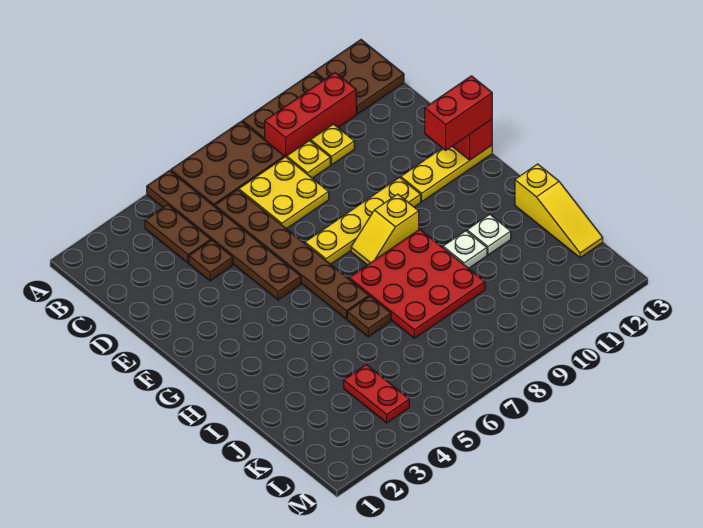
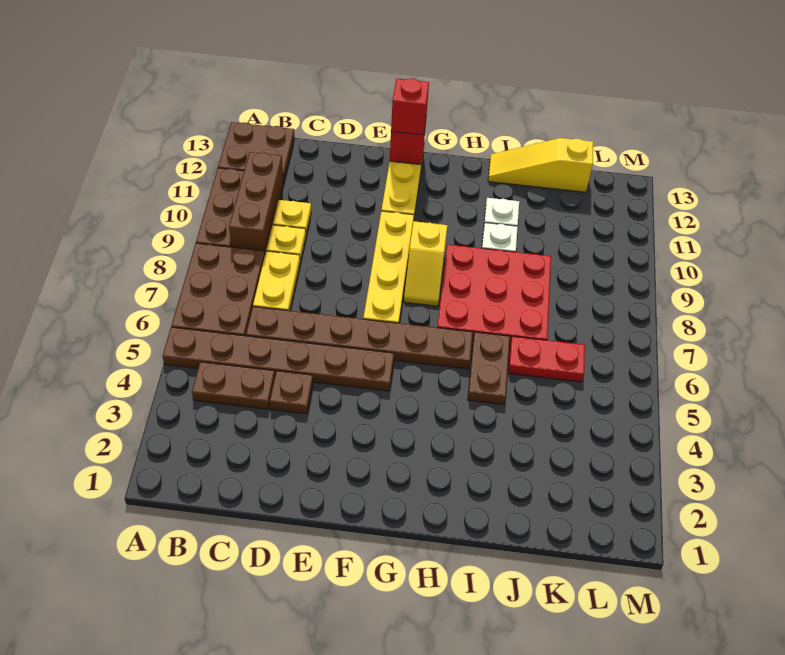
red brick B9:B11 level 1 -> brown brick B9:B11 level 1
yellow plate C7:D8 level 1 -> yellow plate C7:C8 level 1
red brick F12:F13 level 3 -> red brick F13 level 3
brown plate I6 level 1 -> brown plate I5:I6 level 1
yellow slope I13:K13 level 1 top I -> yellow slope I13:K13 level 1 top K
red plate K4:L4 level 1 -> red plate J6:K6 level 1

